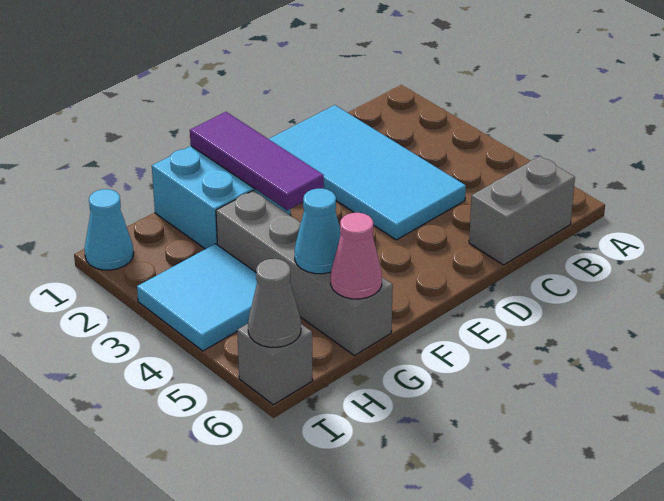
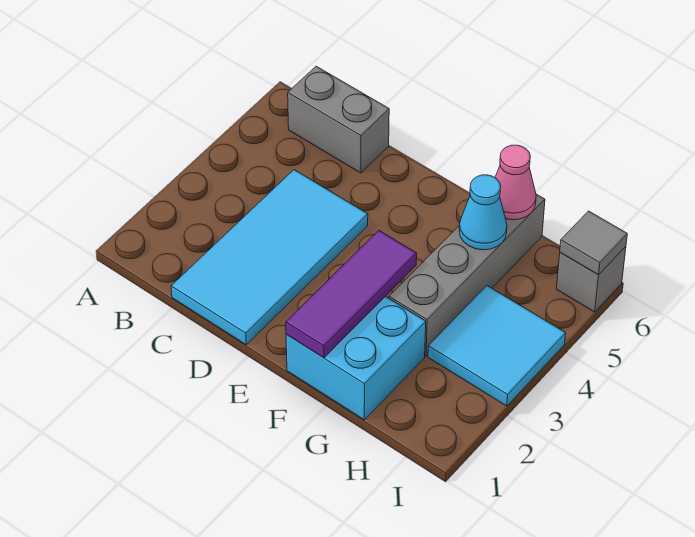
cyan cone I1 level 1 -> none
grey cone I6 level 2 -> grey tile I6 level 2

